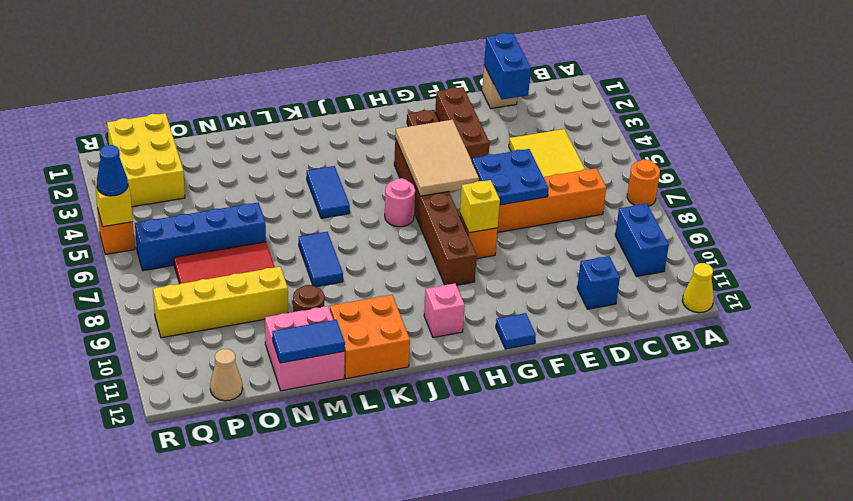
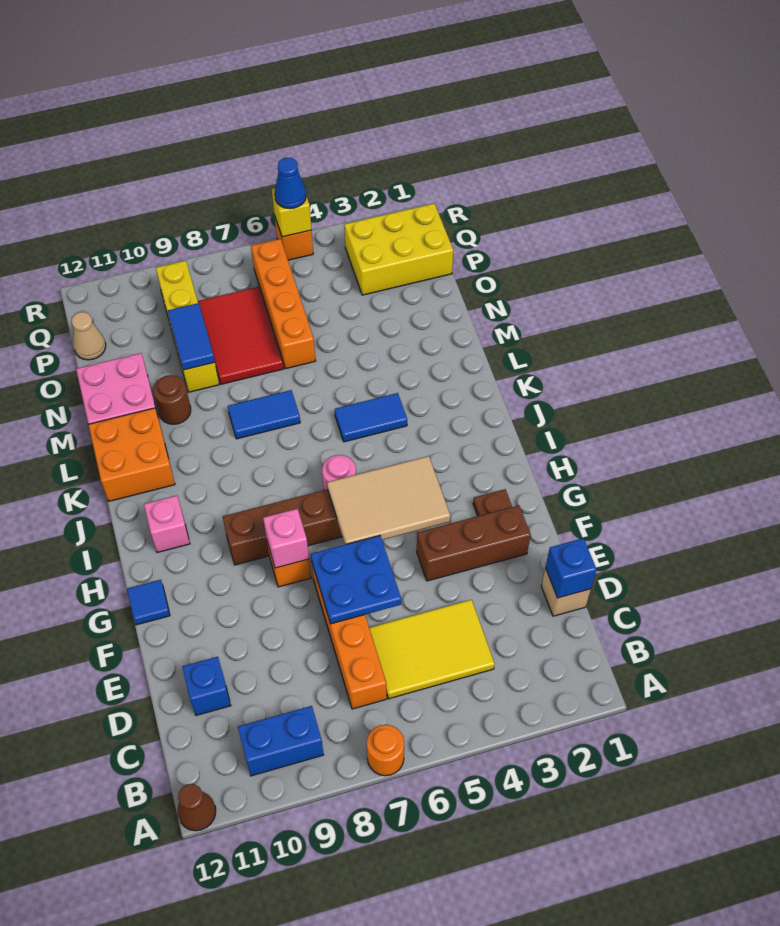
yellow cone A12 level 1 -> brown cone A12 level 1
blue brick D1:D2 level 2 -> blue brick D1 level 2
yellow brick G8 level 2 -> pink brick G8 level 2
blue tile M12:N12 level 2 -> blue tile N9:O9 level 2
blue brick N6:Q6 level 1 -> orange brick N6:Q6 level 1

